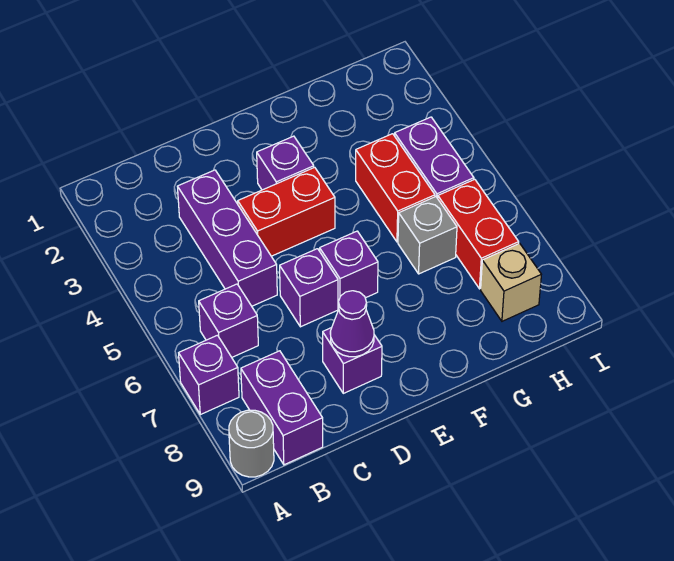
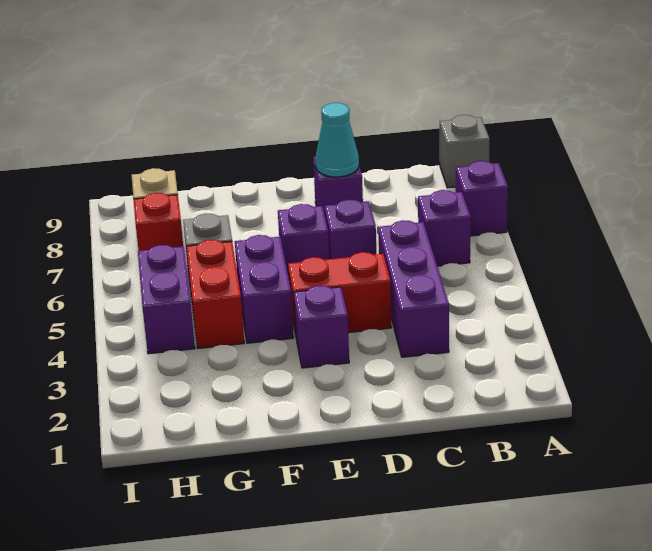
grey round brick A9 level 1 -> grey brick A9 level 1
purple brick B8:B9 level 1 -> purple brick F4:F5 level 1
purple cone D8 level 2 -> cyan cone D8 level 2
red brick H6:H7 level 1 -> red brick H7 level 1

